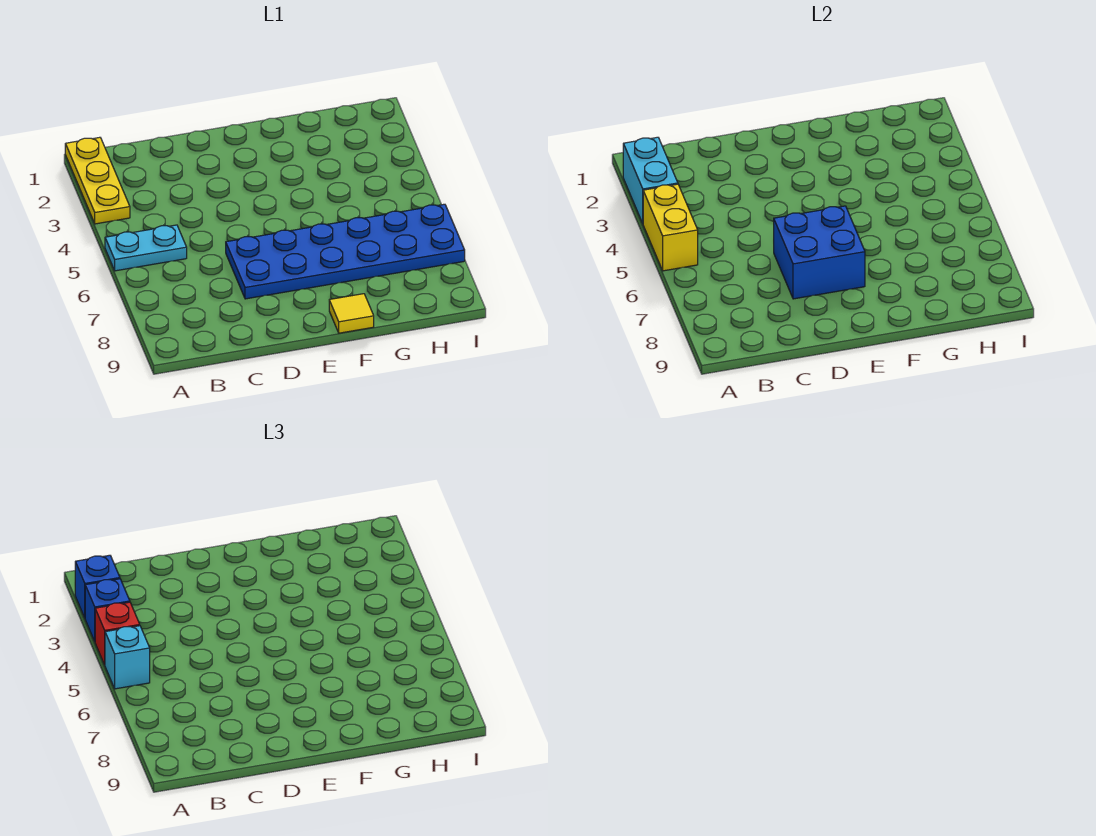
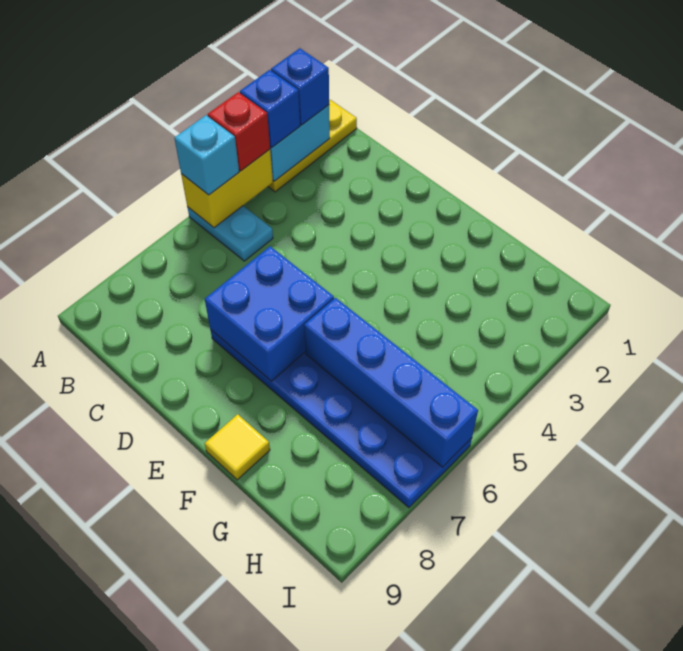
none -> blue brick F6:I6 level 2

